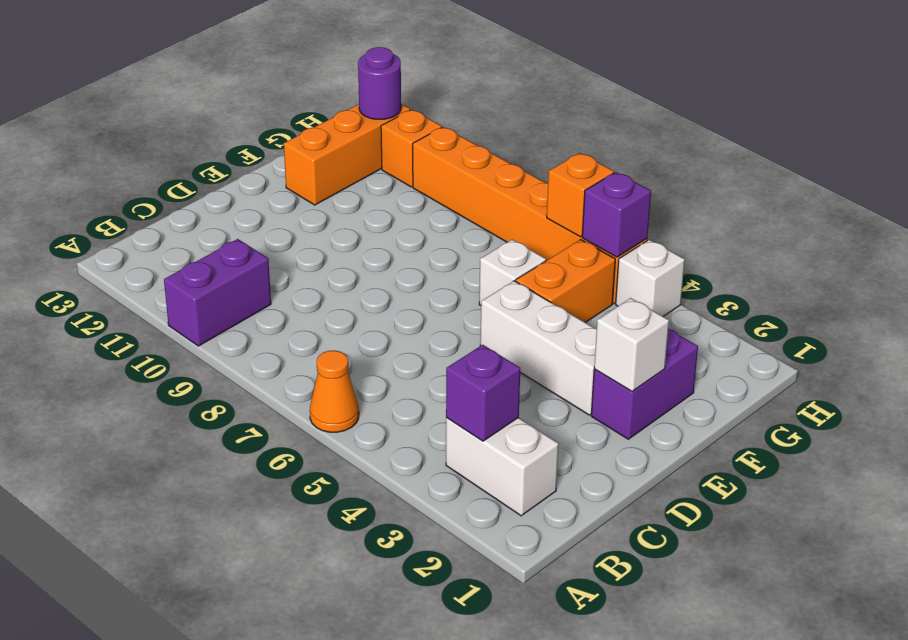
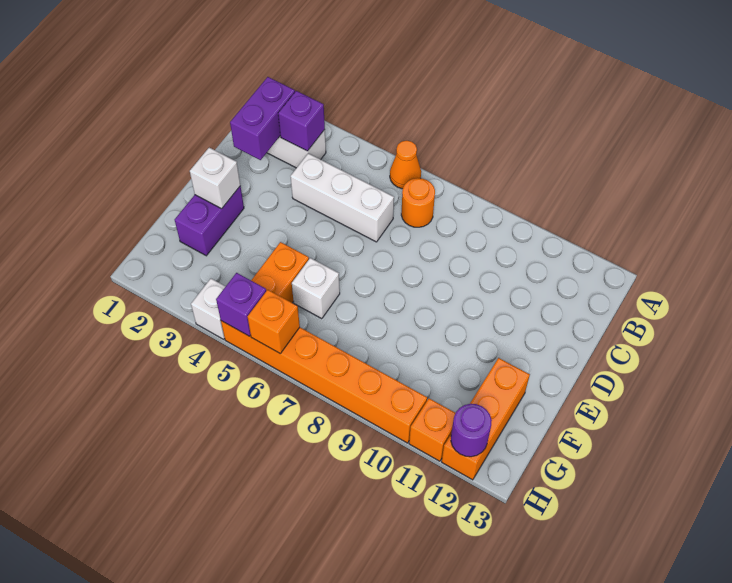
purple brick A10:B10 level 1 -> purple brick B2:C2 level 2
none -> orange round brick B7 level 1
white brick E3:E5 level 1 -> white brick C4:C6 level 1

